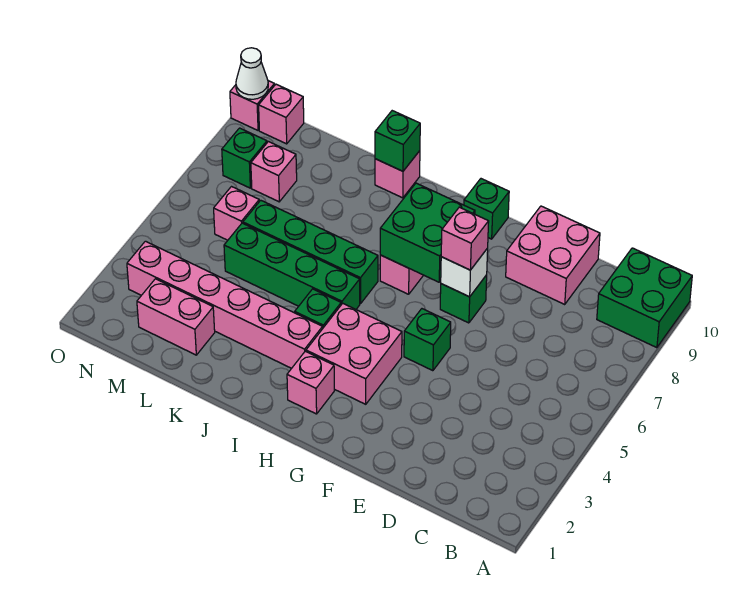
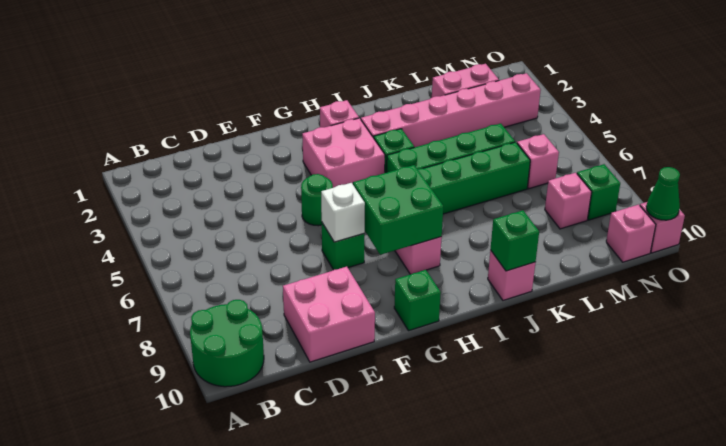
green brick A9:B10 level 1 -> green round brick A9:B10 level 1
green brick F5 level 1 -> green round brick F5 level 1
pink brick F7 level 3 -> none
white cone O10 level 2 -> green cone O10 level 2

